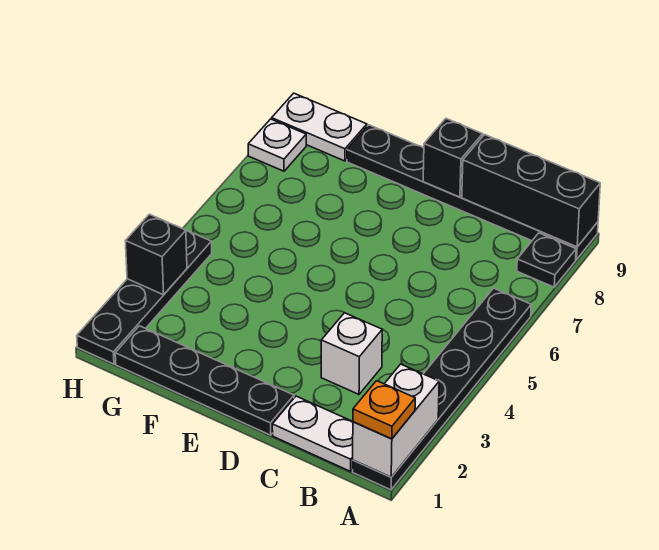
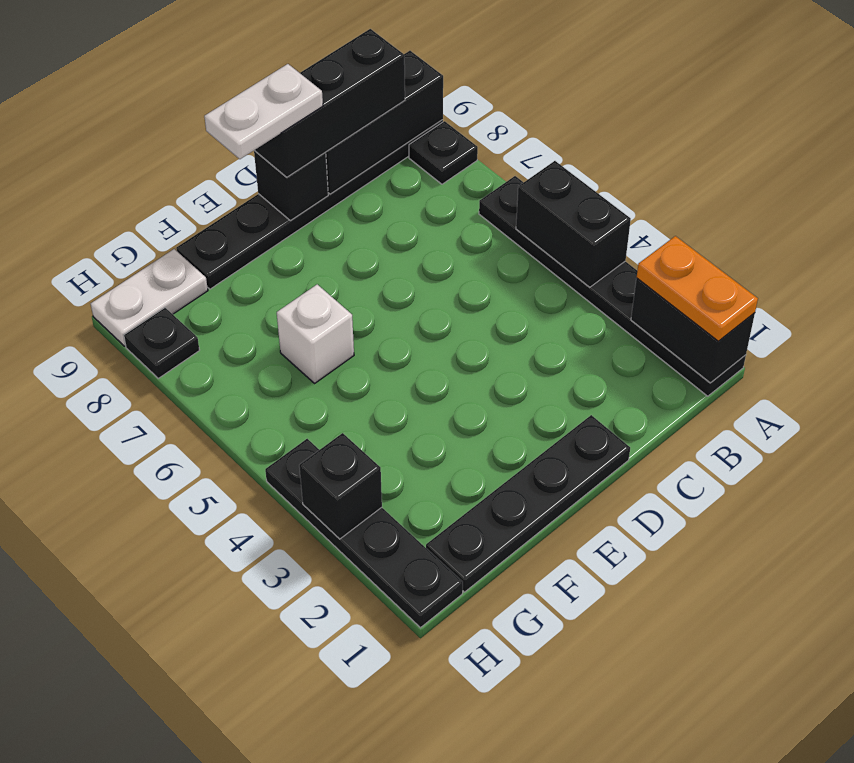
white brick A1:A2 level 2 -> black brick A1:A2 level 2
orange plate A1 level 3 -> orange plate A1:A2 level 3
none -> black brick A4:A5 level 2
white plate B1:C1 level 1 -> white plate D9:E9 level 4
none -> black brick B9:D9 level 3
white brick C3 level 1 -> white brick F6 level 1
white plate H8 level 1 -> black plate H8 level 1

